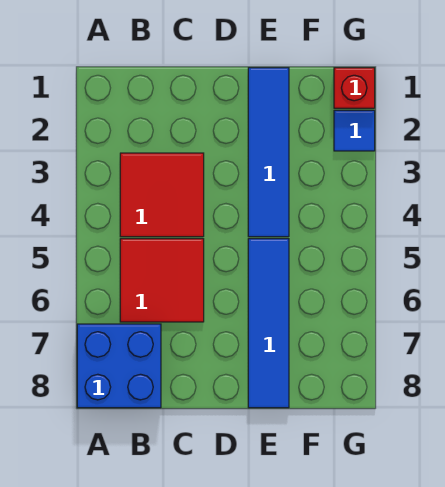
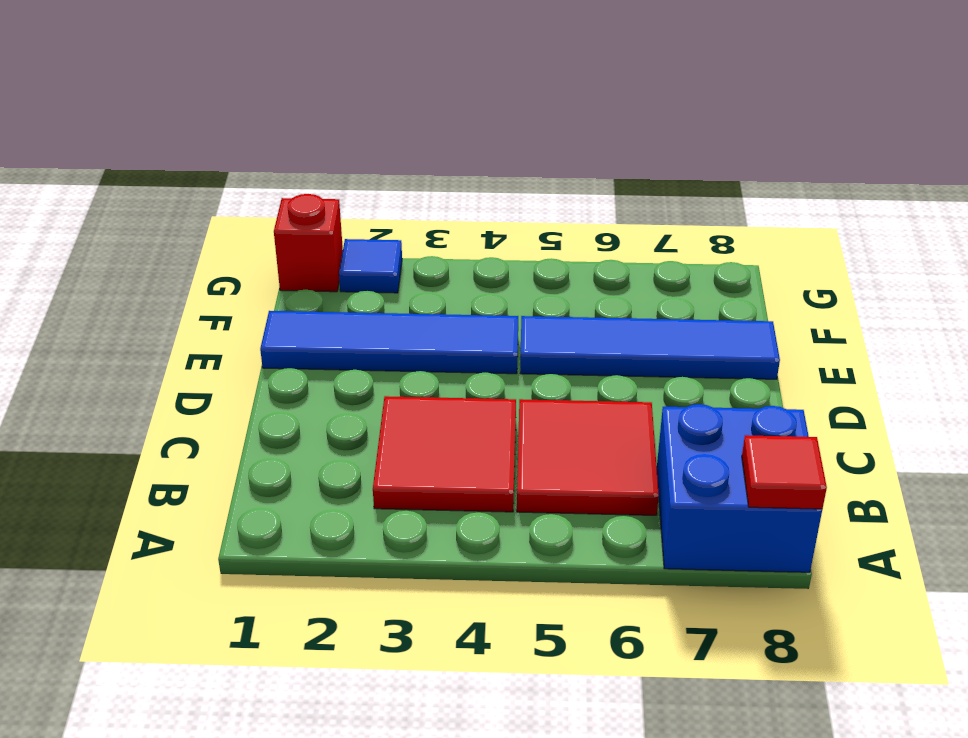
none -> red tile A8 level 2

